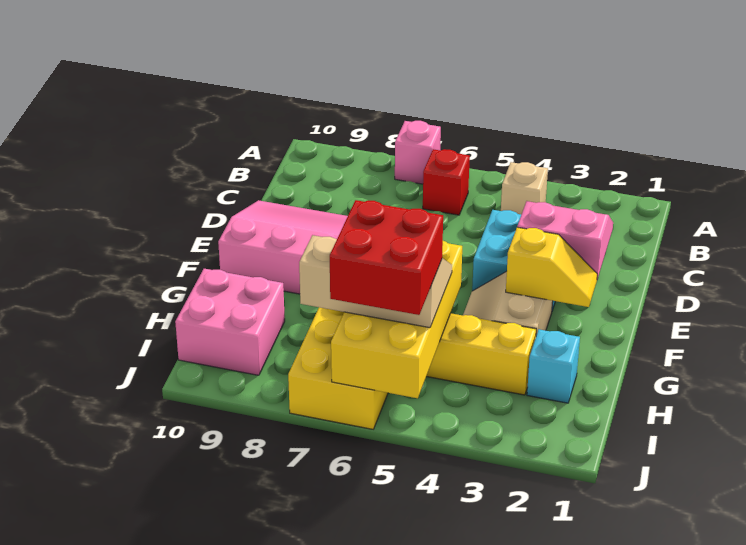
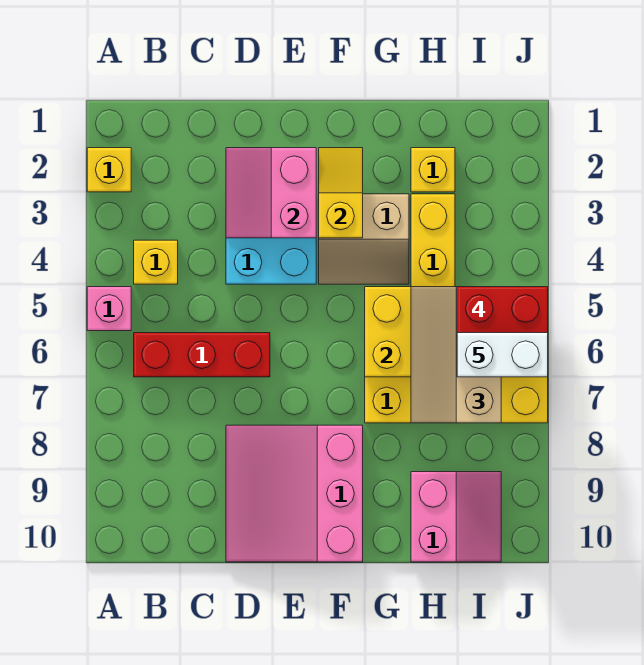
none -> yellow brick A2 level 1
pink brick A7 level 1 -> pink brick A5 level 1
tan brick B4 level 1 -> yellow brick B4 level 1
red brick B6 level 1 -> red brick B6:D6 level 1
cyan brick H2 level 1 -> yellow brick H2 level 1
pink brick H9:I10 level 1 -> pink slope H9:I10 level 1 top H
none -> white brick I6:J6 level 5

